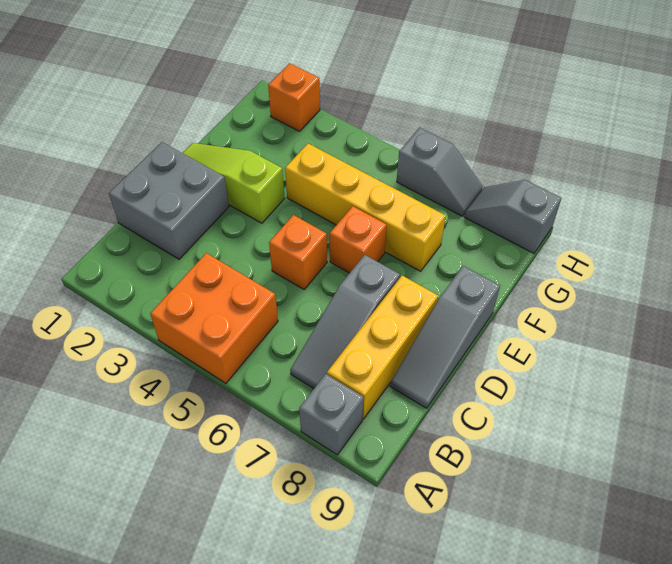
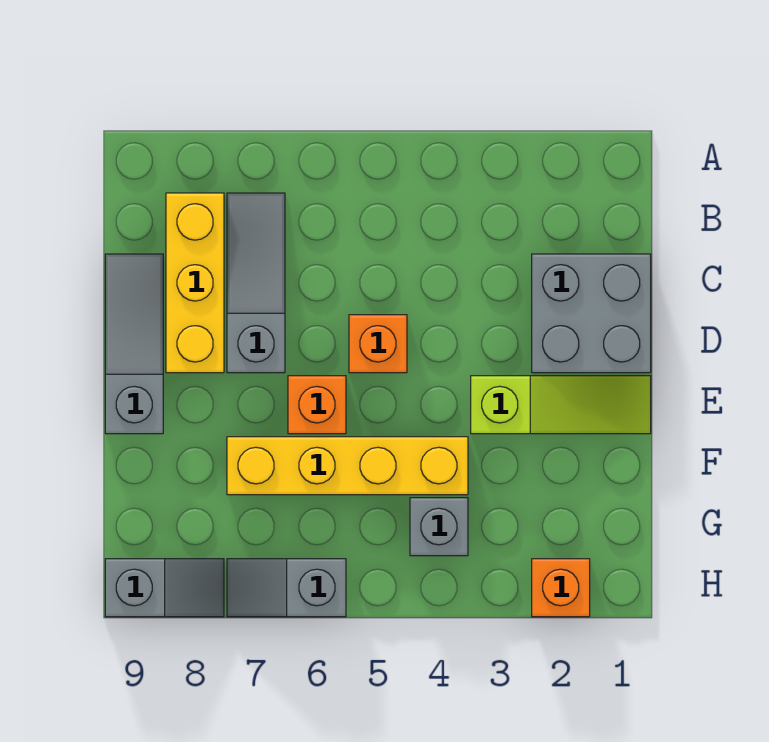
orange brick A4:B5 level 1 -> none
grey brick A8 level 1 -> grey brick G4 level 1

